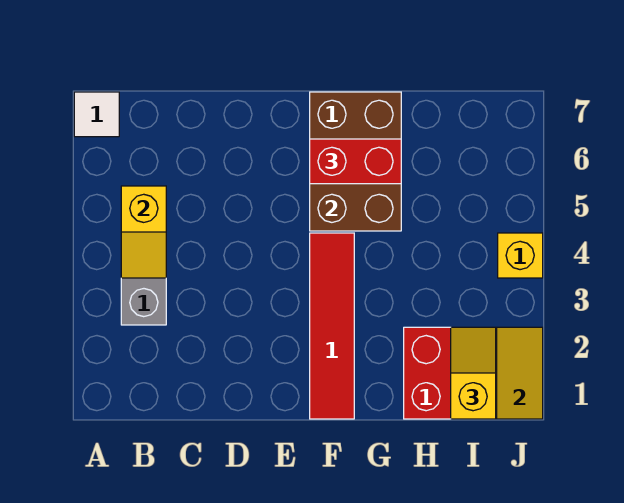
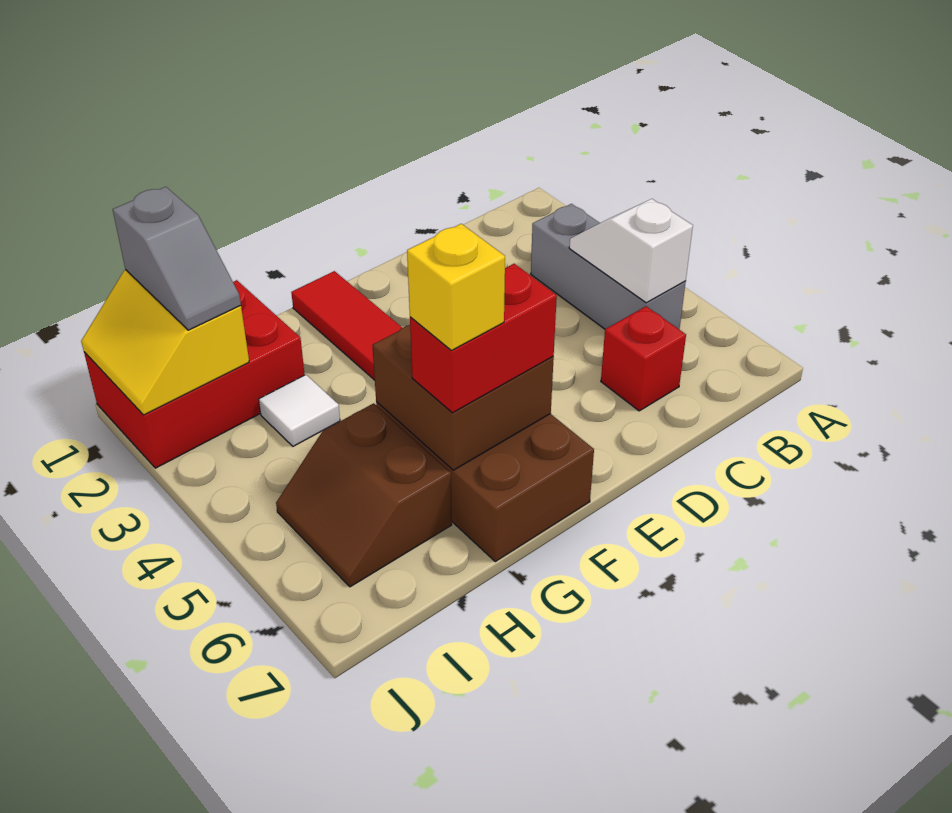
white tile A7 level 1 -> white tile H3 level 1
yellow slope B4:B5 level 2 top 5 -> white slope B4:B5 level 2 top 5
none -> red brick C6 level 1
none -> brown slope H5:I6 level 1 top H
yellow slope I1:I2 level 3 top 1 -> grey slope I1:I2 level 3 top 1
yellow brick J4 level 1 -> yellow brick G6 level 4

